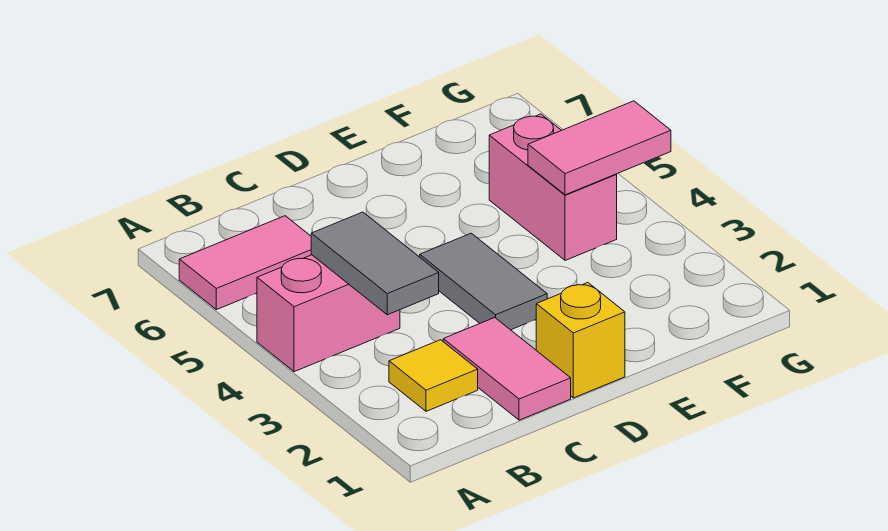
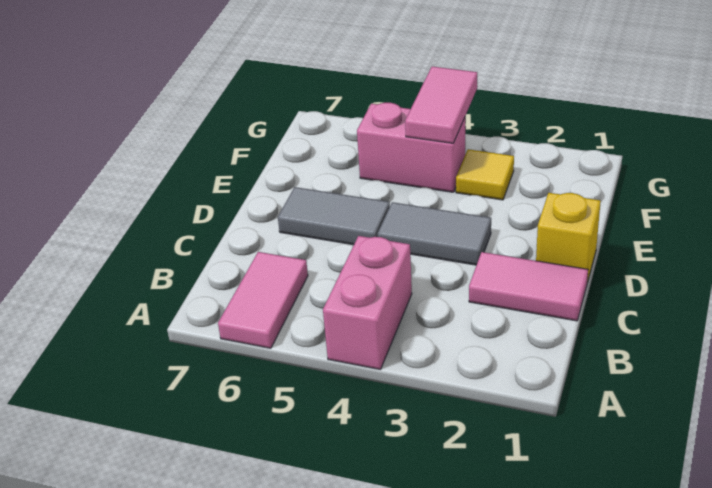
yellow tile B2 level 1 -> yellow tile F3 level 1
grey tile B3:B4 level 2 -> grey tile D5:D6 level 1

